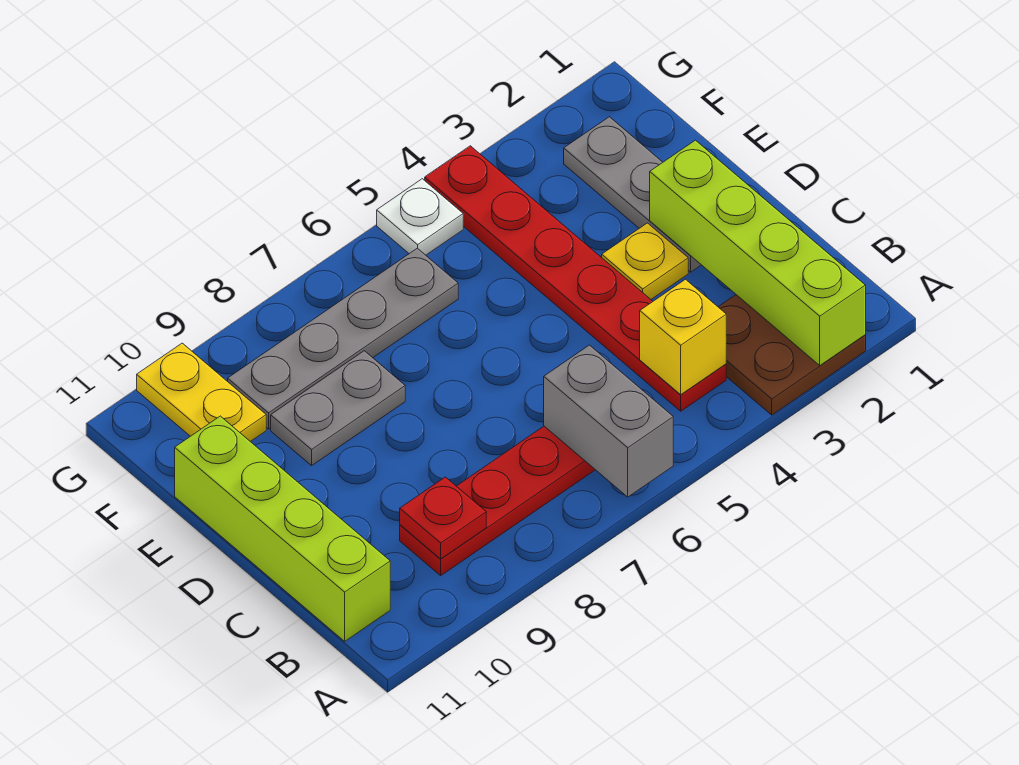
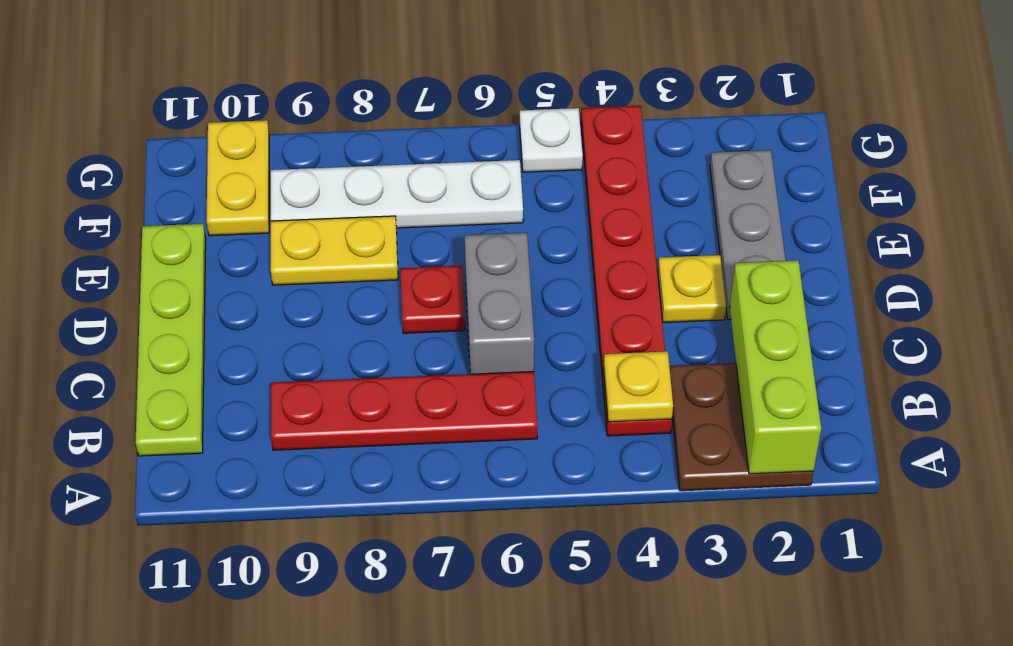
lime brick A2:D2 level 2 -> lime brick A2:C2 level 2
grey brick A6:B6 level 2 -> grey brick C6:D6 level 1
yellow brick B4 level 2 -> yellow plate B4 level 2
red plate B9 level 2 -> red plate D7 level 1
lime brick B11:E11 level 1 -> lime plate B11:E11 level 1
grey plate E8:E9 level 1 -> yellow plate E8:E9 level 1
grey plate F6:F9 level 1 -> white plate F6:F9 level 1

